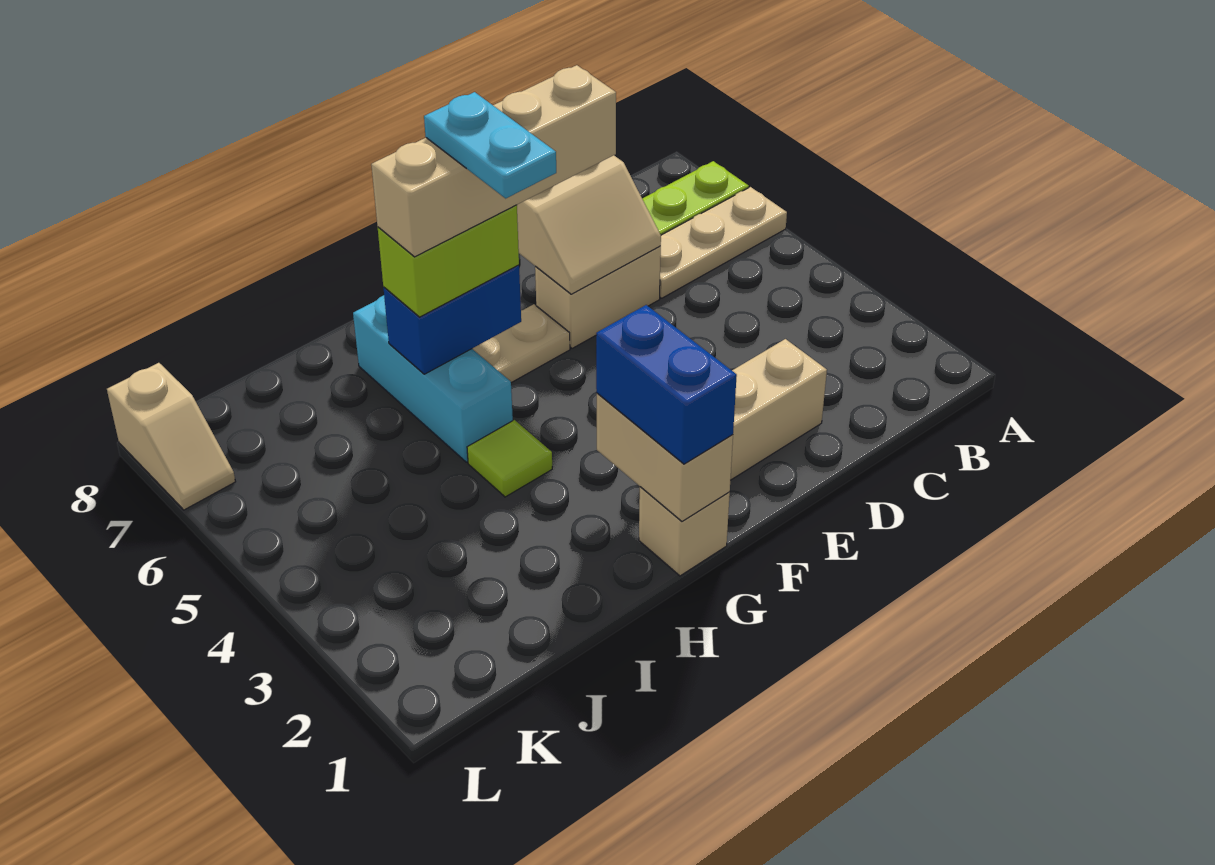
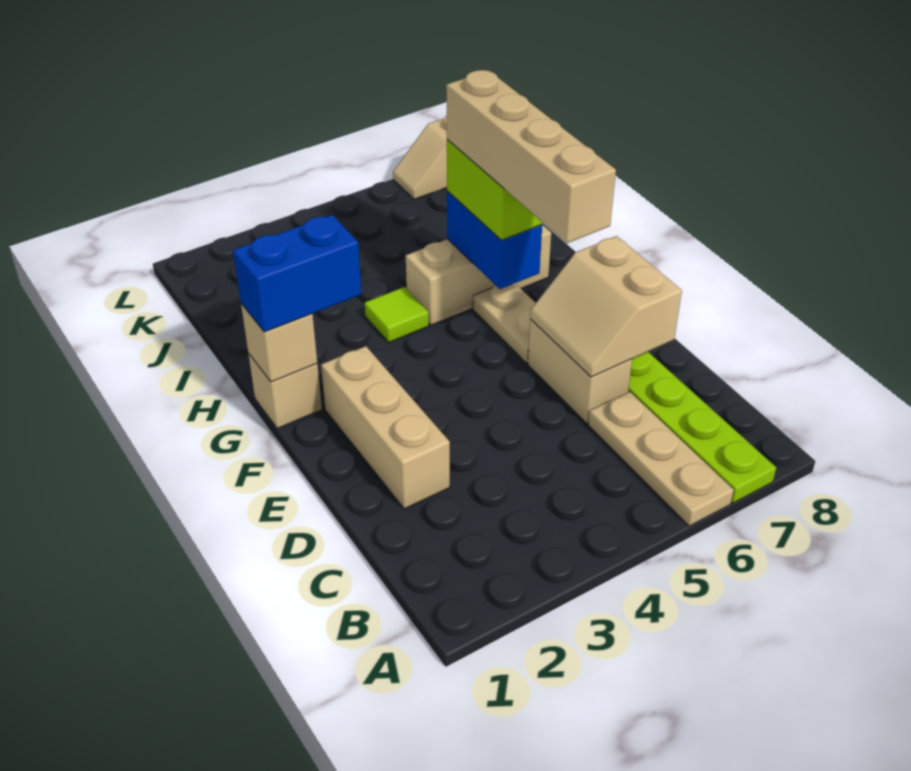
tan brick G1:G2 level 2 -> tan brick G1 level 2
cyan plate G5:G6 level 5 -> none
cyan brick H5:H7 level 1 -> tan brick H5:H7 level 1

